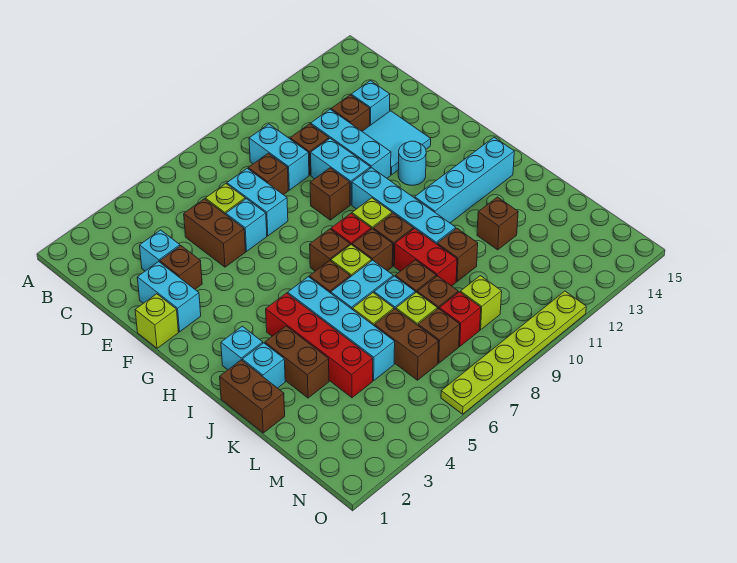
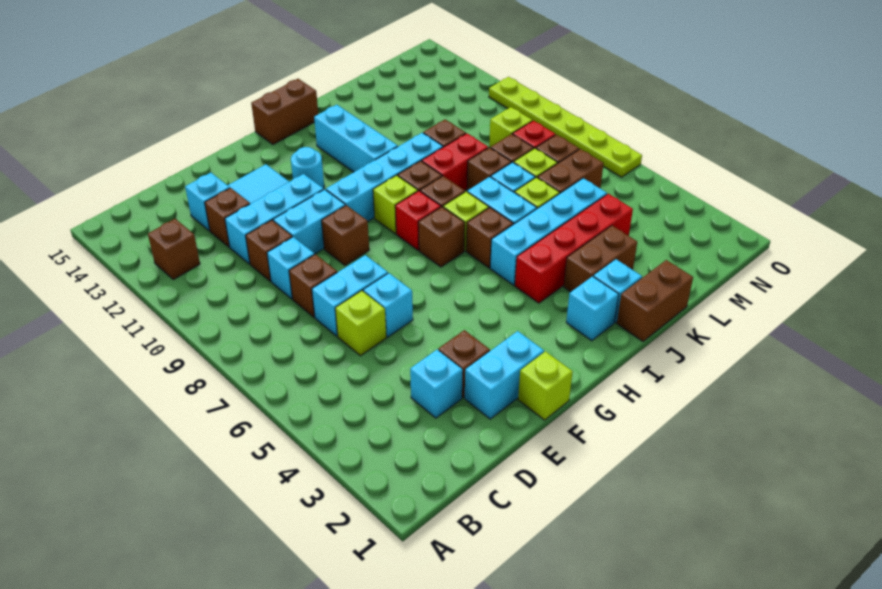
cyan brick C9:D9 level 1 -> cyan brick D9 level 1
brown brick D5:E5 level 1 -> brown brick H15:I15 level 1
cyan brick I11:I14 level 1 -> cyan brick I11:I13 level 1
brown brick K12 level 1 -> brown brick B12 level 1

